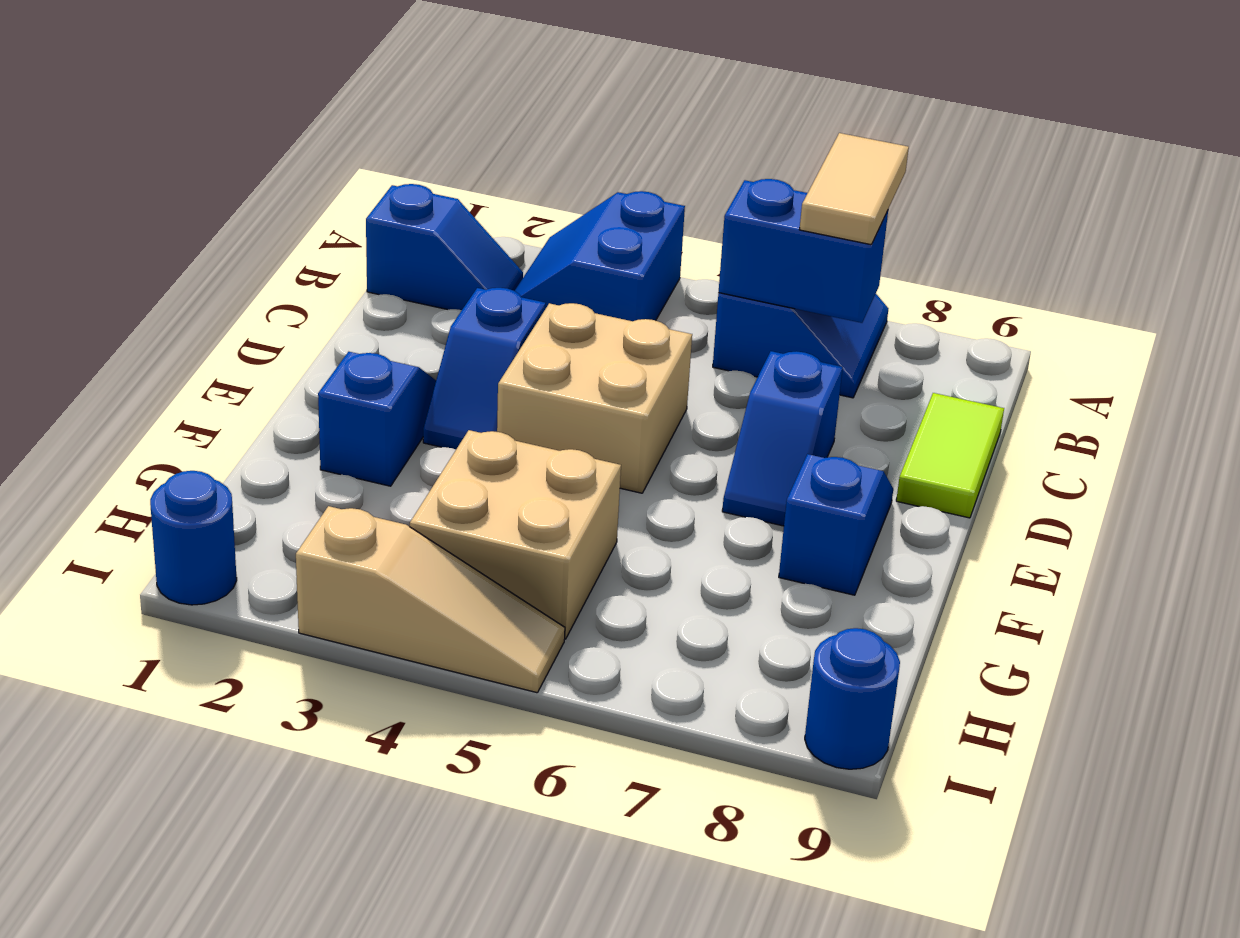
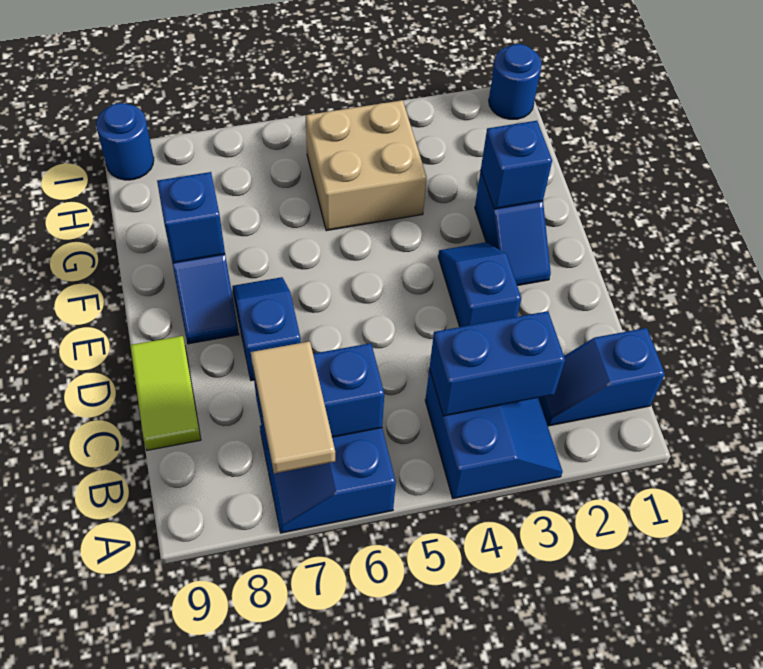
none -> blue brick B3:B4 level 2
tan brick D4:E5 level 1 -> none
none -> blue brick F2 level 2
none -> blue brick F8 level 2
tan slope I3:I5 level 1 top 3 -> none

